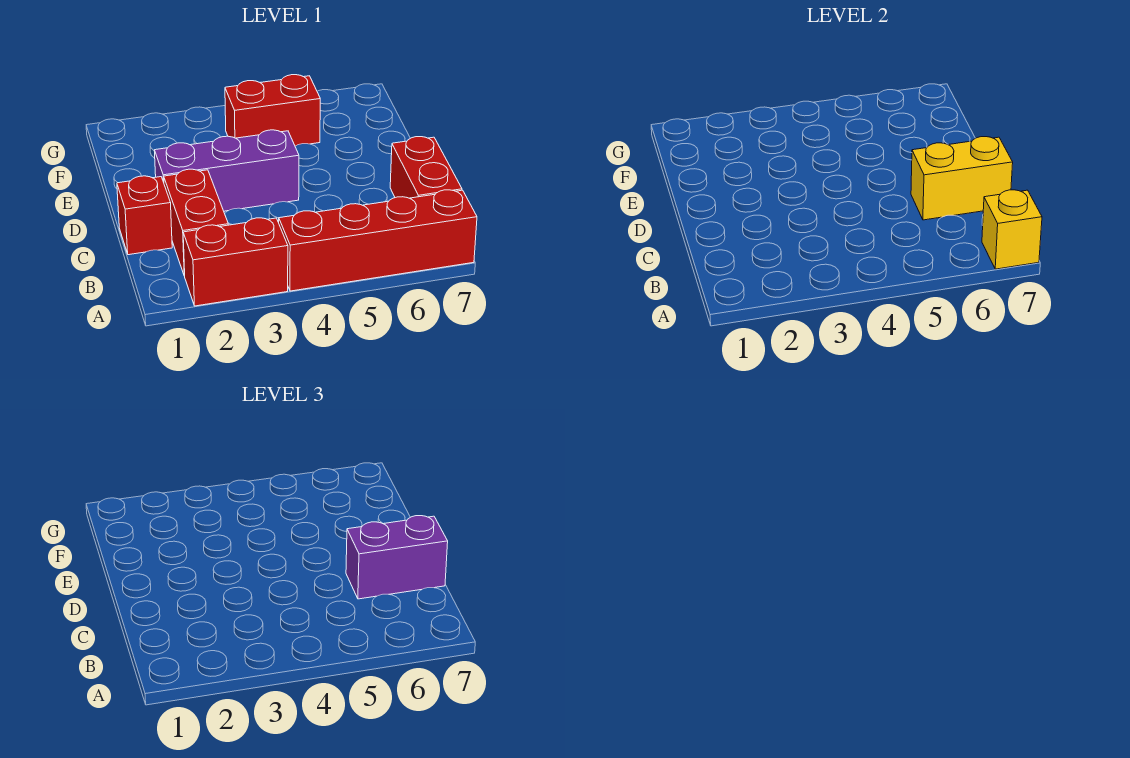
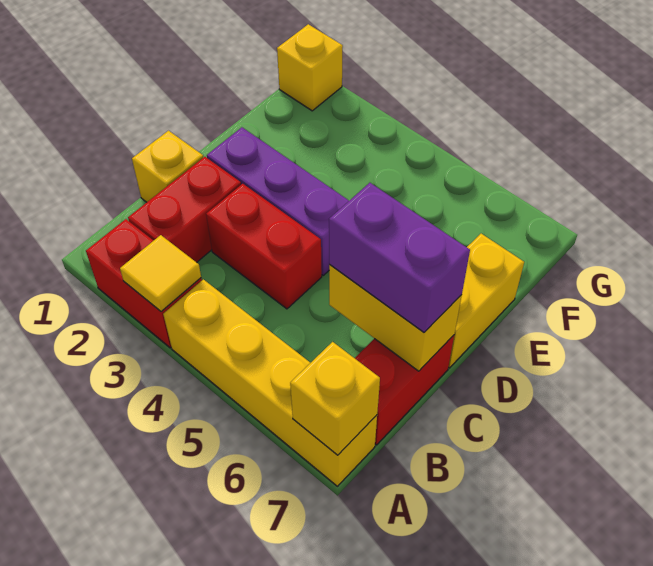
none -> yellow tile A3 level 2
red brick A4:A7 level 1 -> yellow brick A4:A7 level 1
red brick C1 level 1 -> yellow brick C1 level 1
none -> yellow brick D7:E7 level 1
red brick F4:F5 level 1 -> red brick C3:C4 level 1
none -> yellow brick G1 level 1

